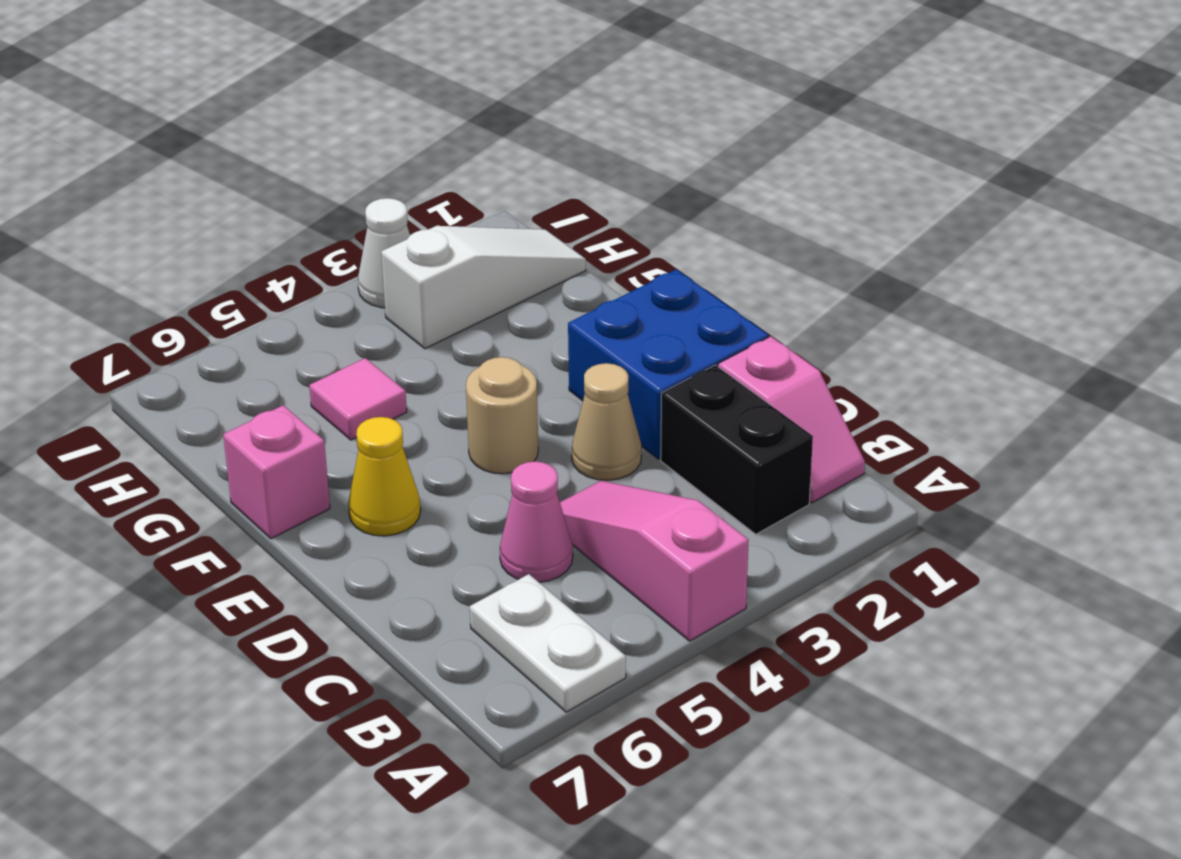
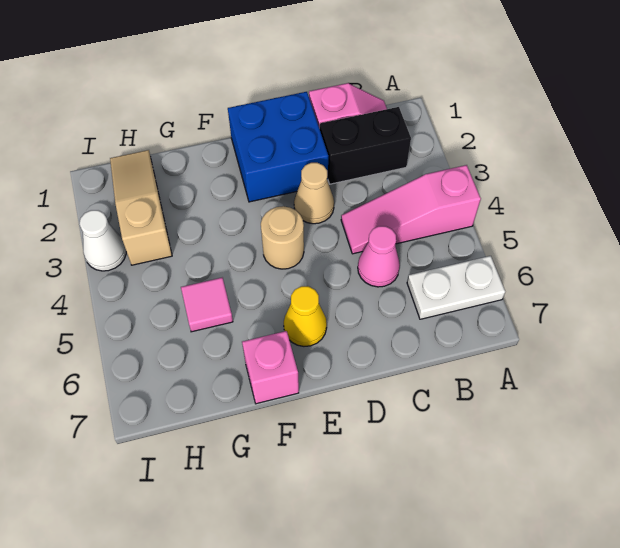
white slope H1:H3 level 1 top 3 -> tan slope H1:H3 level 1 top 3

